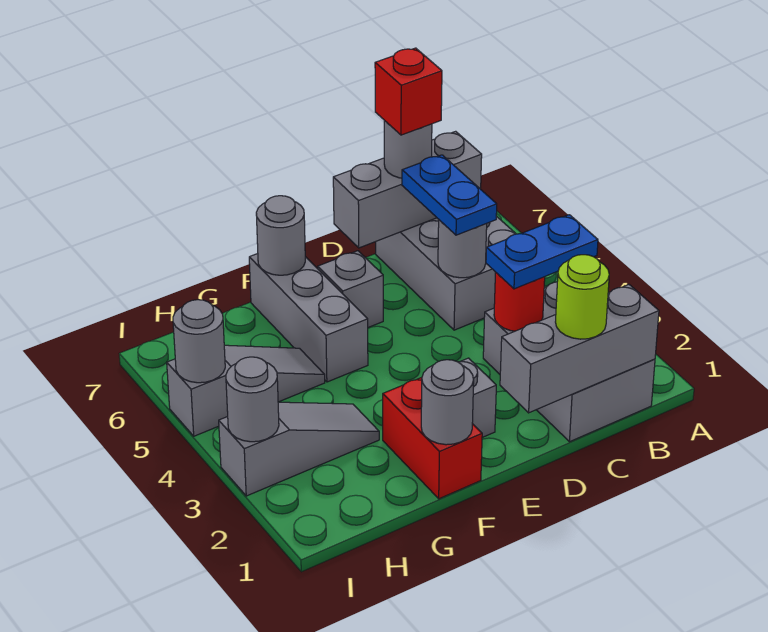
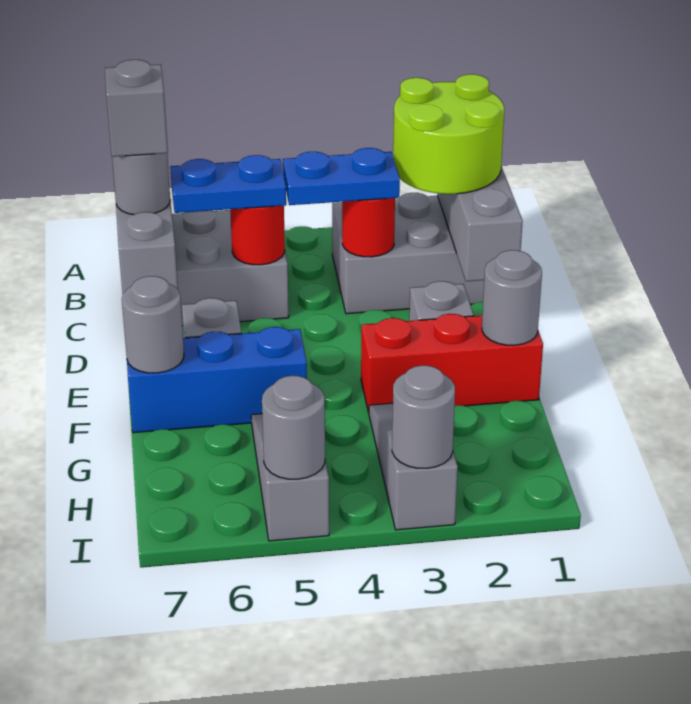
blue plate B3:C3 level 3 -> blue plate C3:C4 level 3
lime round brick C1 level 3 -> lime round brick B1:C2 level 3
grey round brick C5 level 2 -> red round brick C5 level 2
red brick C7 level 4 -> grey brick C7 level 4
red brick F1:F2 level 1 -> red brick F1:F3 level 1
grey brick F5:F7 level 1 -> blue brick F5:F7 level 1

